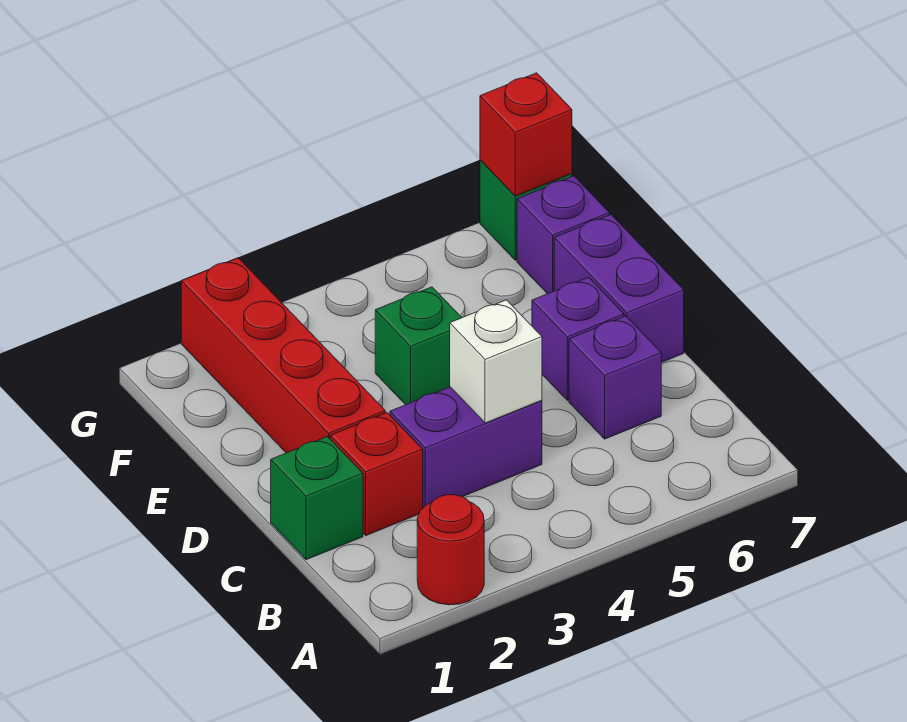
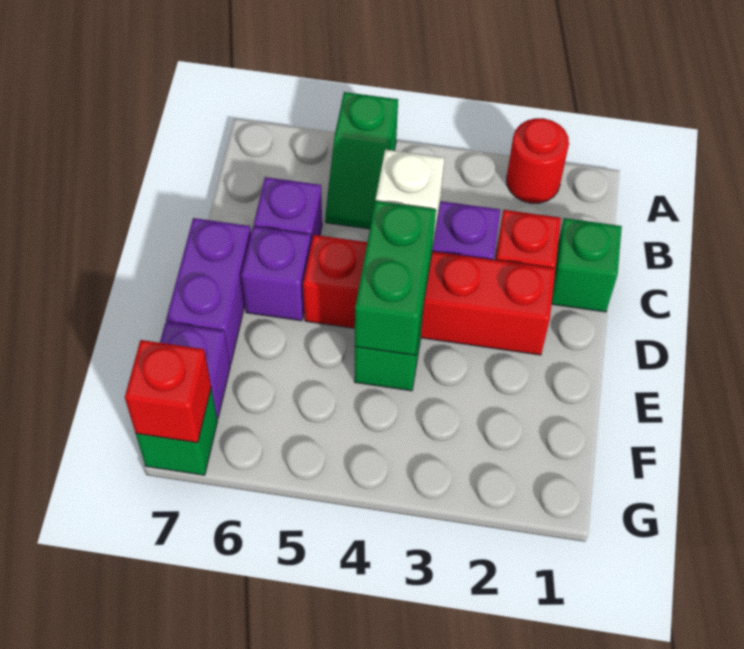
none -> green slope A5:B5 level 1 top A
red brick D2:G2 level 1 -> red brick D2:D5 level 1
none -> green brick D4:E4 level 2

